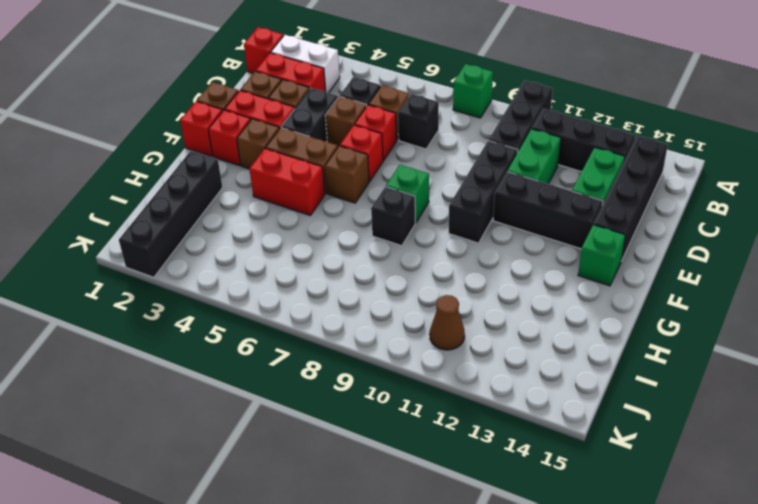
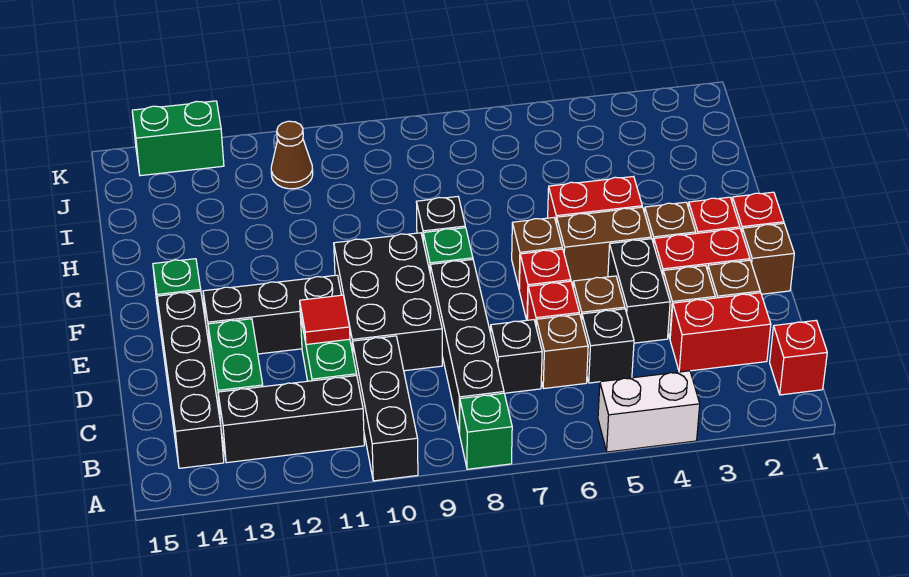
white brick B2:B3 level 1 -> white brick A4:A5 level 1
black brick D10:F10 level 1 -> black brick D9:F10 level 1
none -> red tile D11 level 2
black brick H2:K2 level 1 -> black brick B8:E8 level 1
none -> green brick K13:K14 level 1

